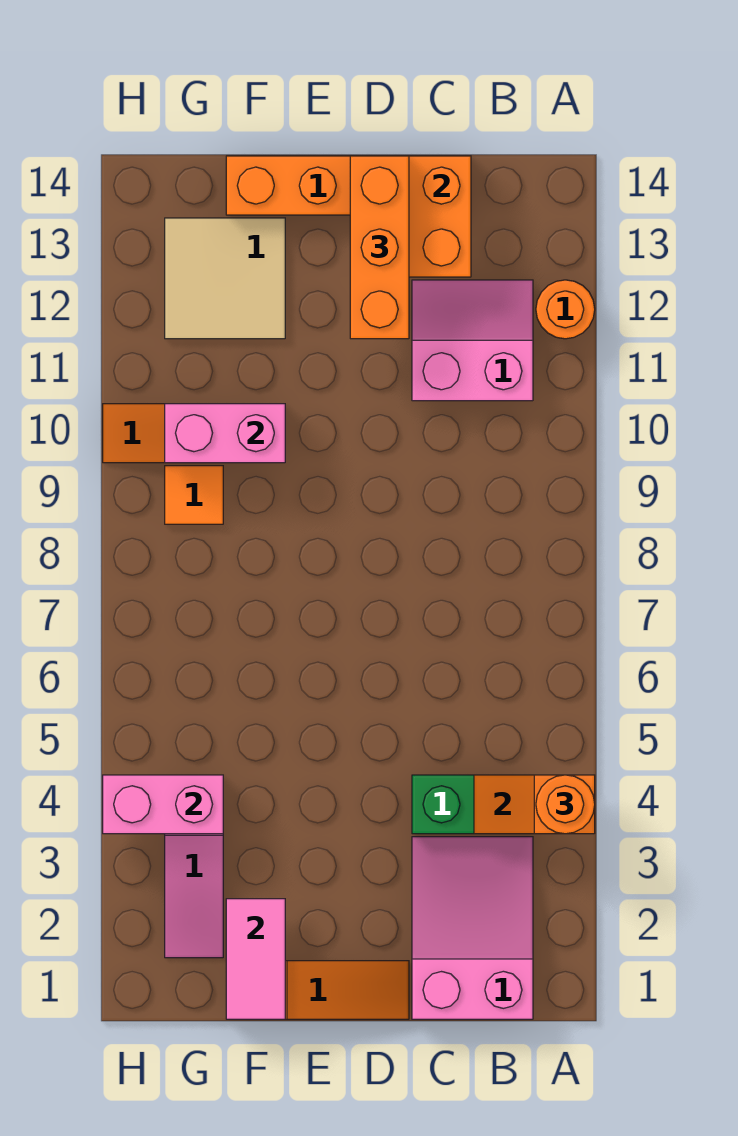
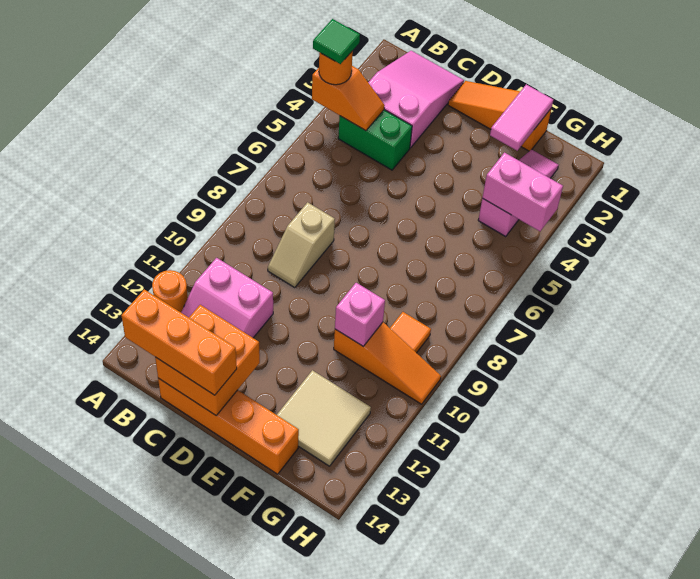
none -> green tile A4 level 4
pink slope B1:C3 level 1 top 1 -> pink slope B1:C3 level 1 top 3
none -> tan slope C8:C9 level 1 top 8
orange brick D12:D14 level 3 -> orange brick B14:D14 level 3
pink brick F10:G10 level 2 -> pink brick F10 level 2

